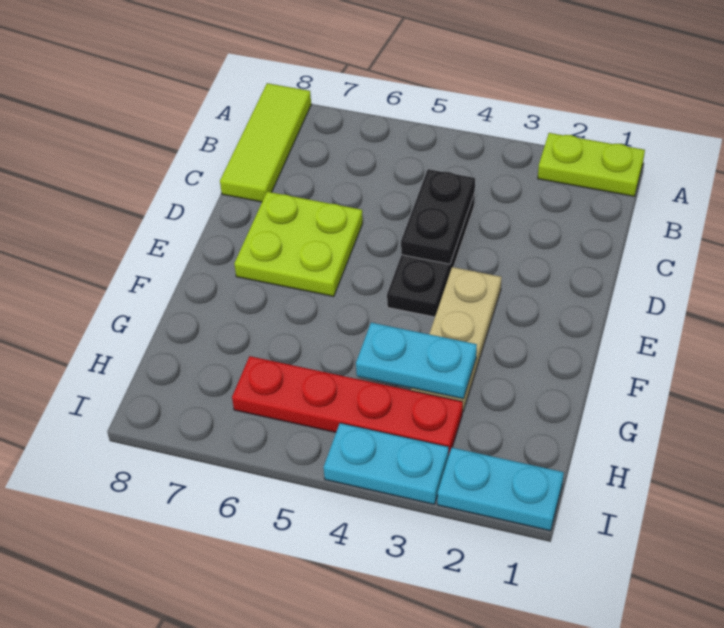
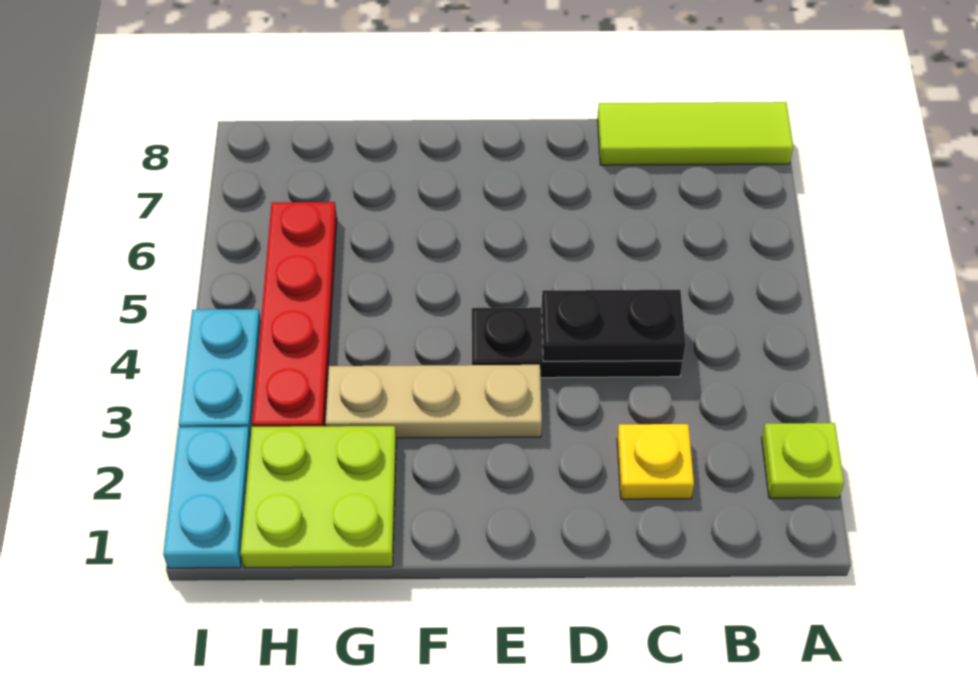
lime plate A1:A2 level 1 -> lime plate A2 level 1
none -> yellow plate C2 level 1
lime plate D6:E7 level 1 -> lime plate G1:H2 level 1
cyan plate G3:G4 level 2 -> none

